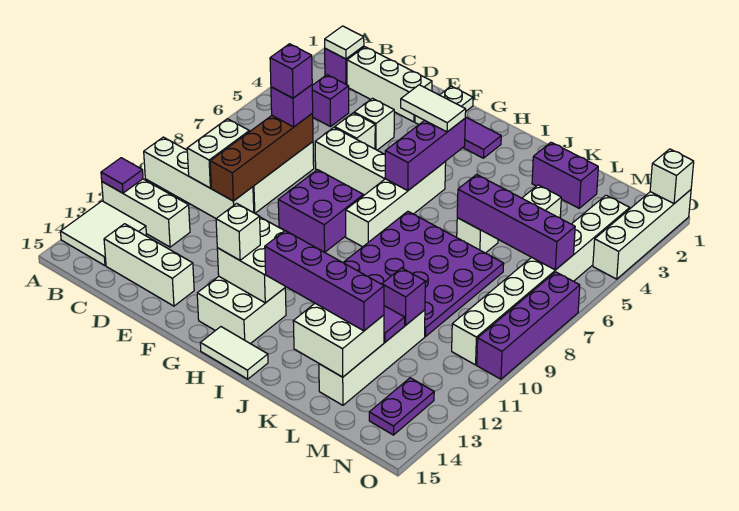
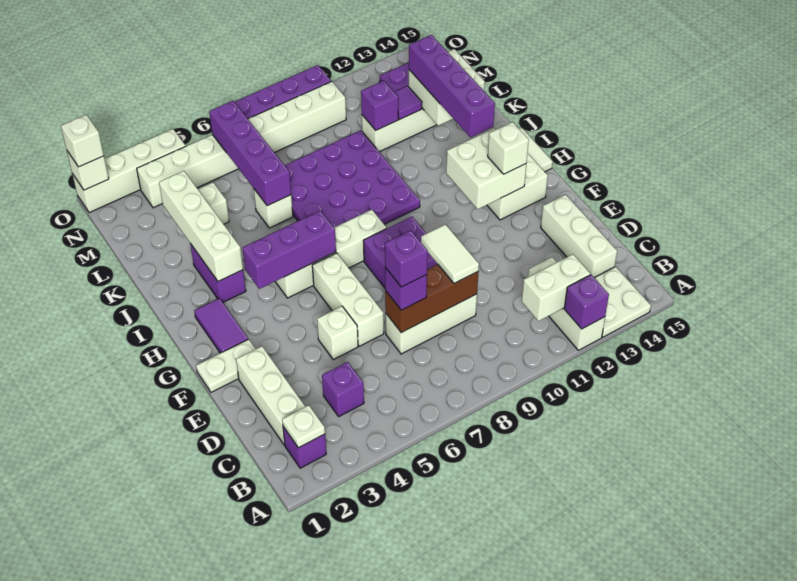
white brick A10:D10 level 1 -> white brick I3:L3 level 2
purple tile A12 level 2 -> purple brick A12 level 2
white tile A13:B14 level 1 -> white plate A13:B14 level 1
white tile B2 level 2 -> white plate B2 level 2
white brick C9:C10 level 2 -> white brick B11:B12 level 2
brown brick D7:D10 level 2 -> brown brick D7:D9 level 2
white brick E4 level 1 -> white brick O1 level 3
white tile G4:H4 level 3 -> white tile D9:E9 level 3
purple brick K2:L2 level 1 -> purple brick I3:J3 level 1

